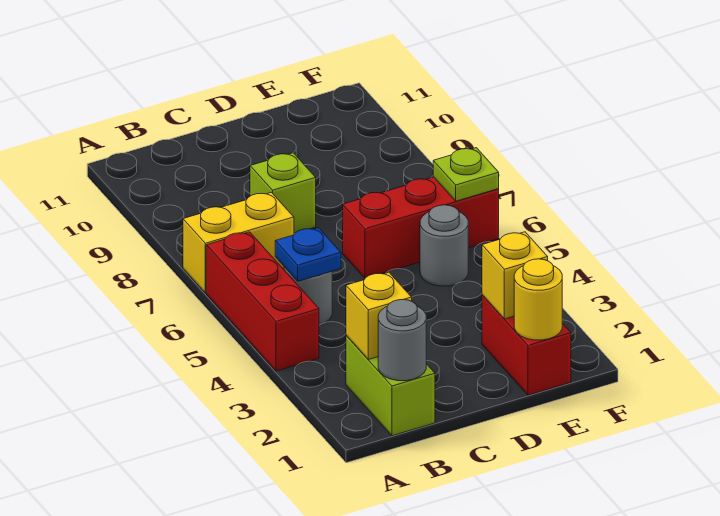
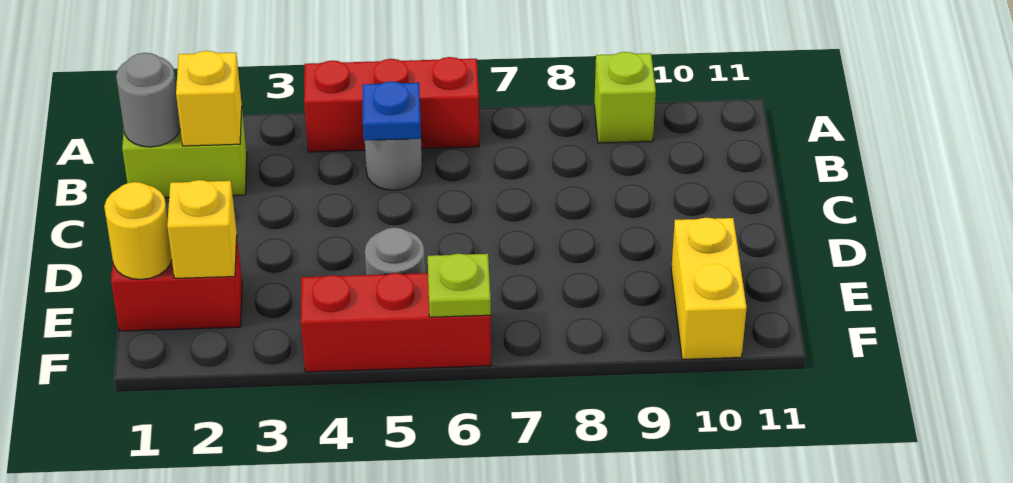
yellow brick A7:B7 level 1 -> yellow brick E10:F10 level 1
lime brick C8 level 1 -> lime brick A9 level 1
red brick D6:F6 level 1 -> red brick F4:F6 level 1

